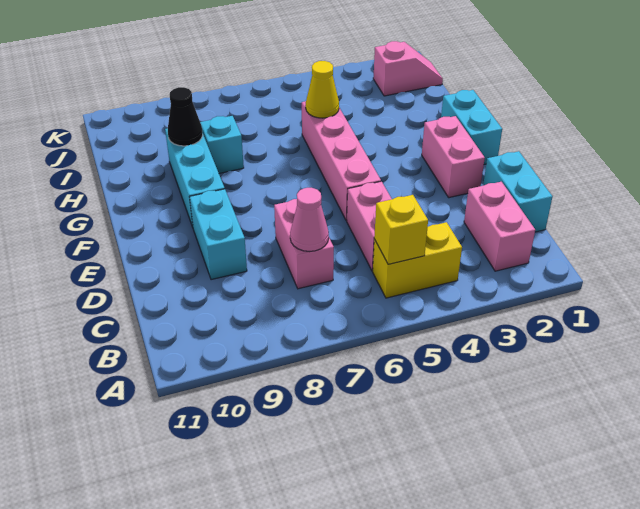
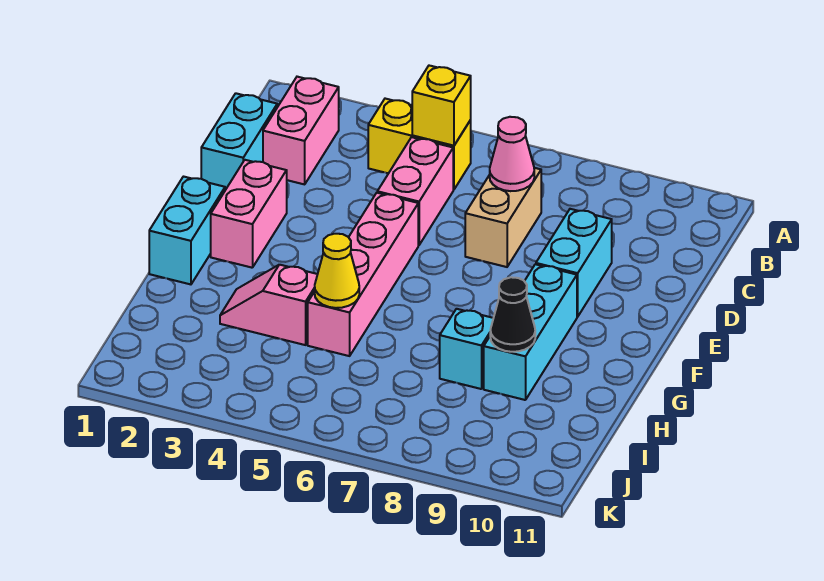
pink brick C7:D7 level 1 -> tan brick C7:D7 level 1
pink slope J1:J2 level 1 top 2 -> pink slope H3:H4 level 1 top 4

